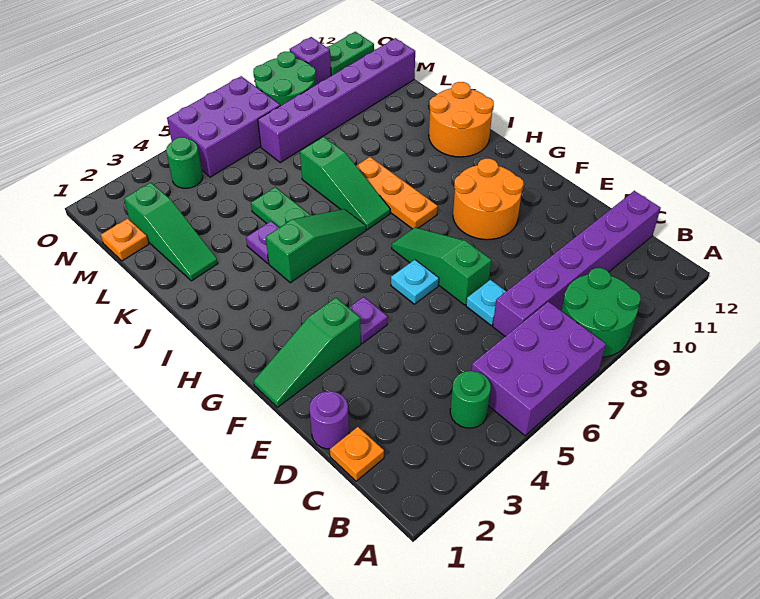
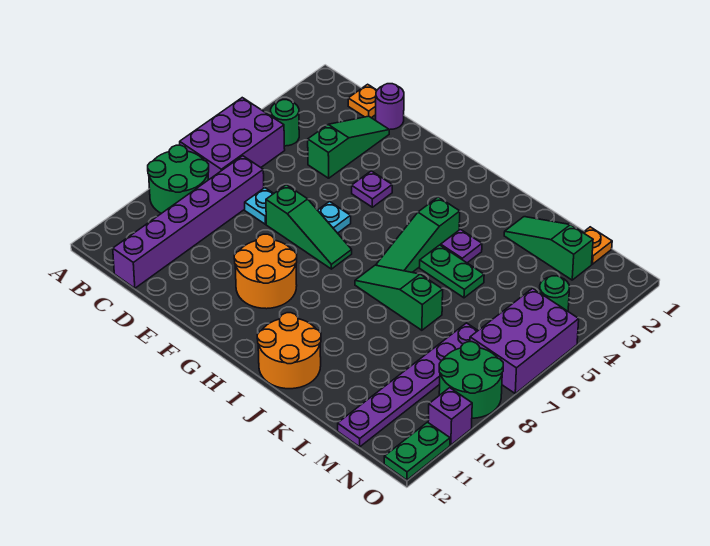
green slope F1:F3 level 1 top 3 -> green slope D2:D4 level 1 top 4
orange plate H8:J8 level 1 -> none
purple brick M7:M12 level 1 -> purple plate M7:M12 level 1

